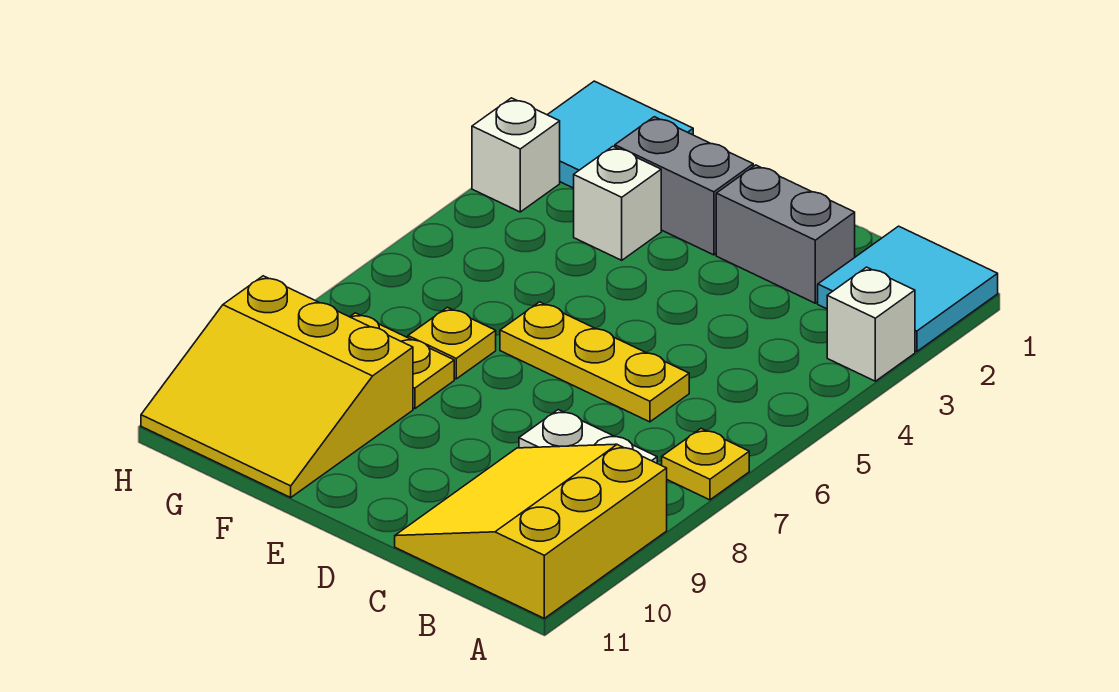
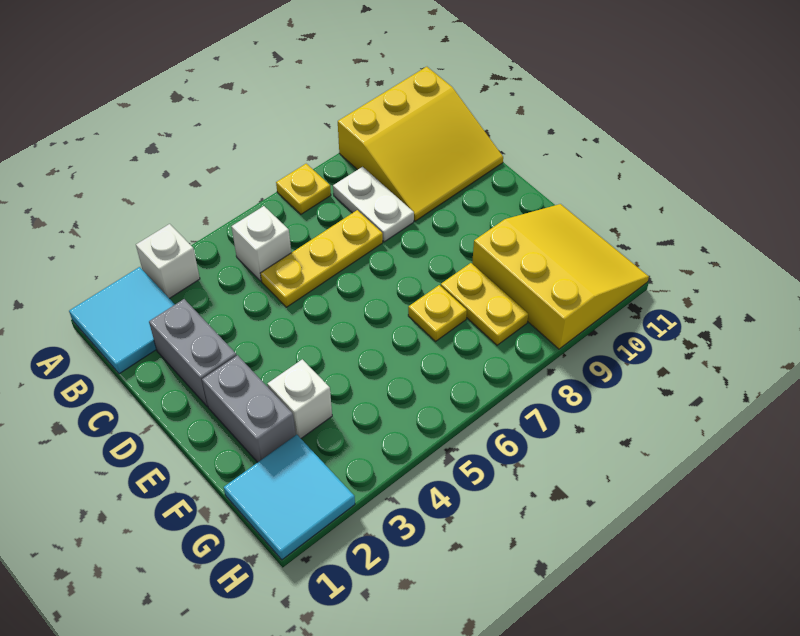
yellow plate C6:E6 level 1 -> yellow plate C5:C7 level 1
white brick H3 level 1 -> white brick B5 level 1

